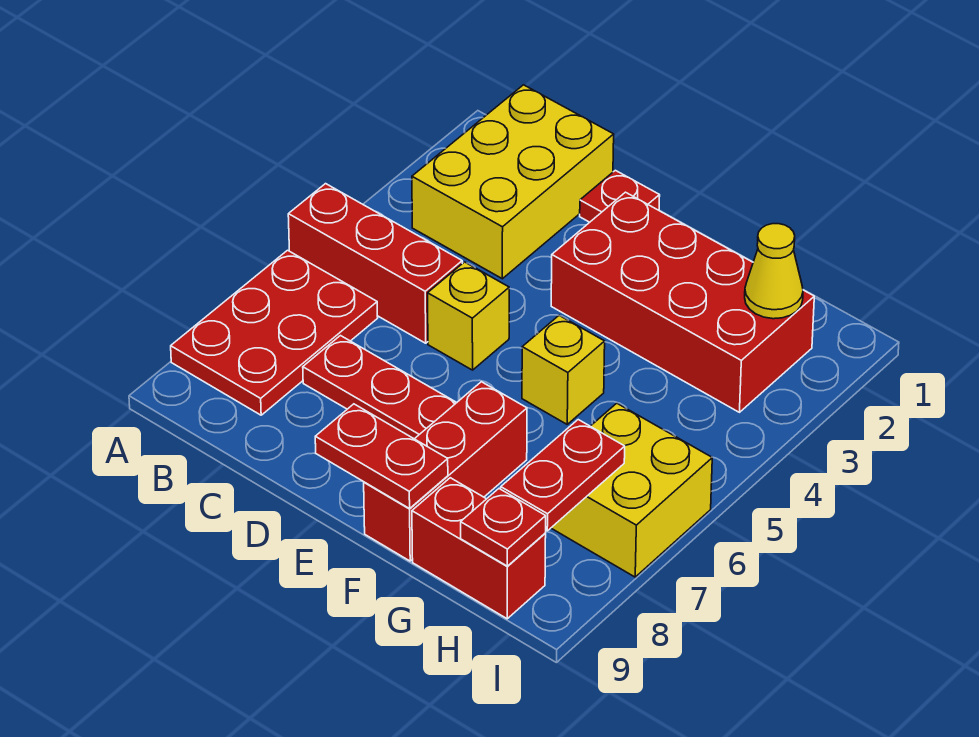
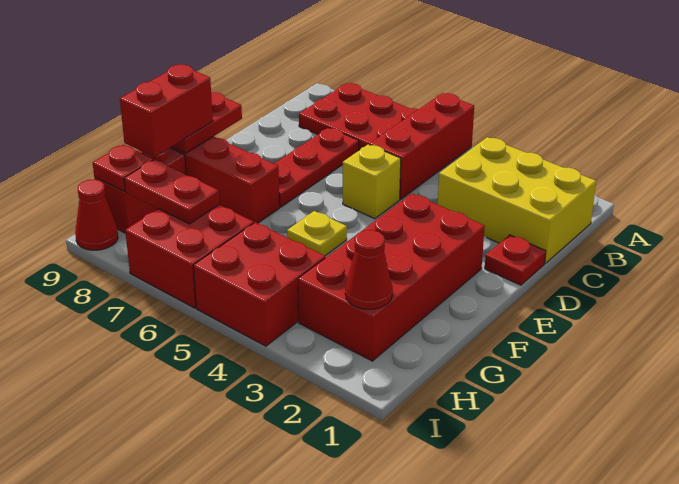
yellow brick F5 level 1 -> yellow plate F5 level 1
none -> red brick F9:G9 level 3
yellow cone H2 level 2 -> red cone H2 level 2
none -> red brick H4:I5 level 1
yellow brick H6:I7 level 1 -> red brick H6:I7 level 1
none -> red cone I9 level 1

